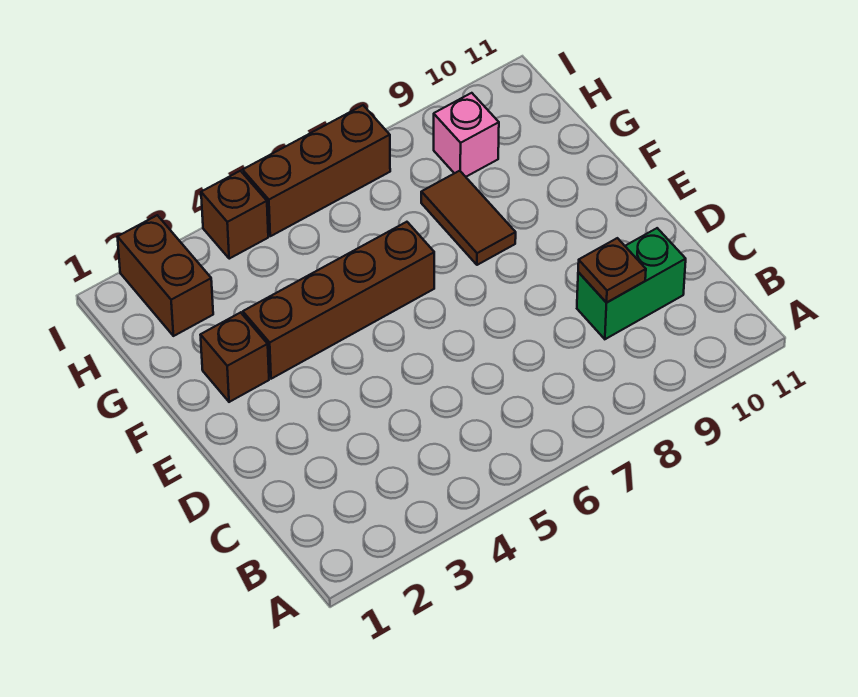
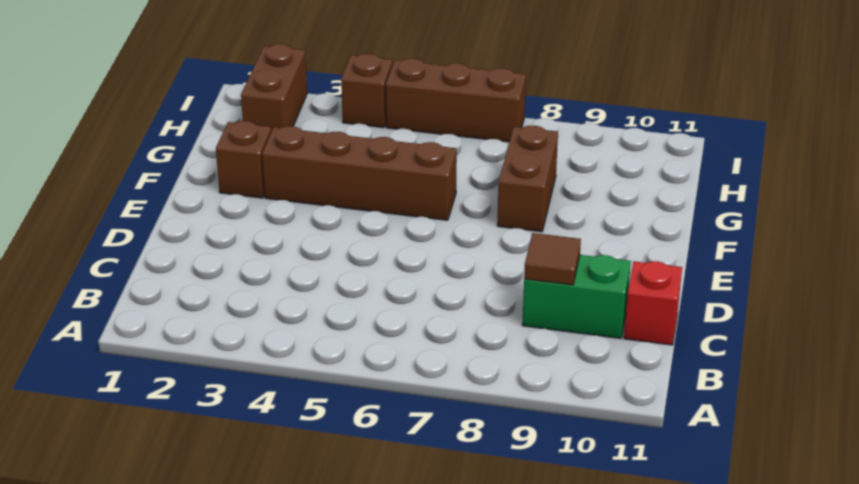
brown plate C9 level 2 -> brown tile C9 level 2
none -> red brick C11 level 1
brown tile F8:G8 level 1 -> brown brick F8:G8 level 1
pink brick H9 level 1 -> none

